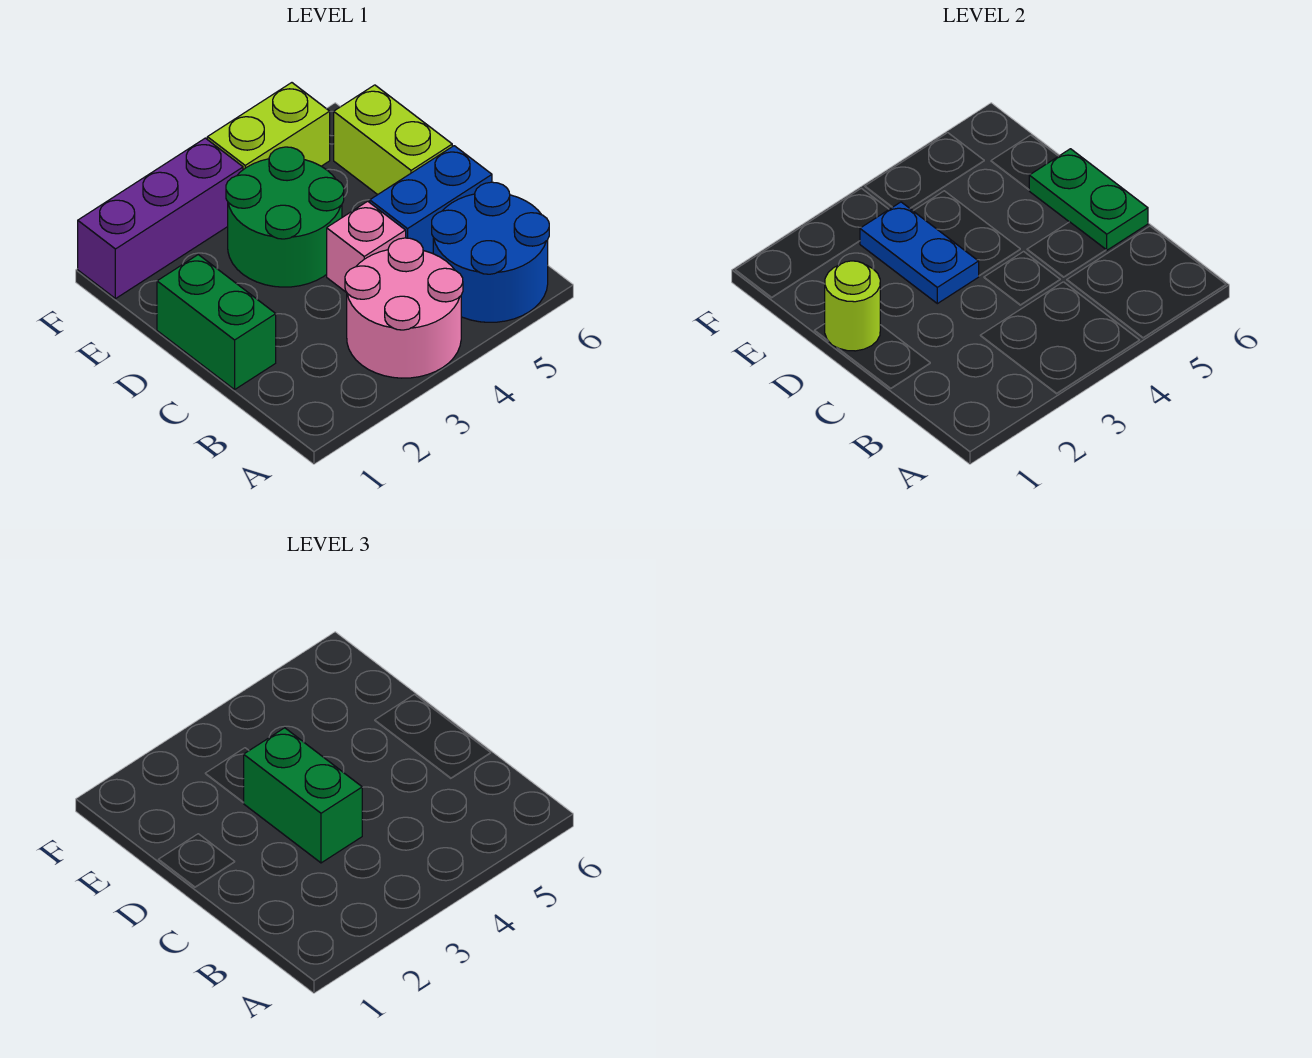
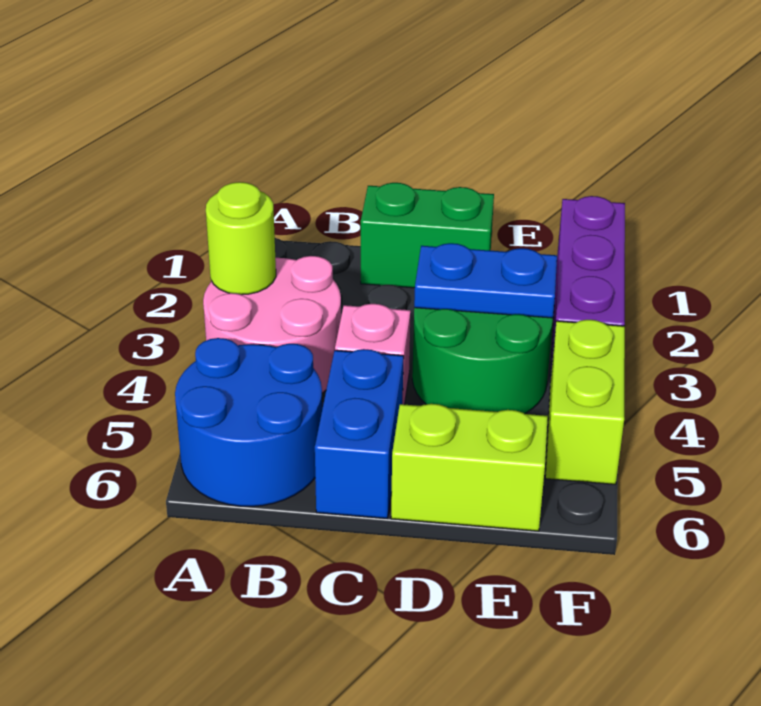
green brick C3:D3 level 3 -> none
green plate C6:D6 level 2 -> none
lime round brick D1 level 2 -> lime round brick A3 level 2

